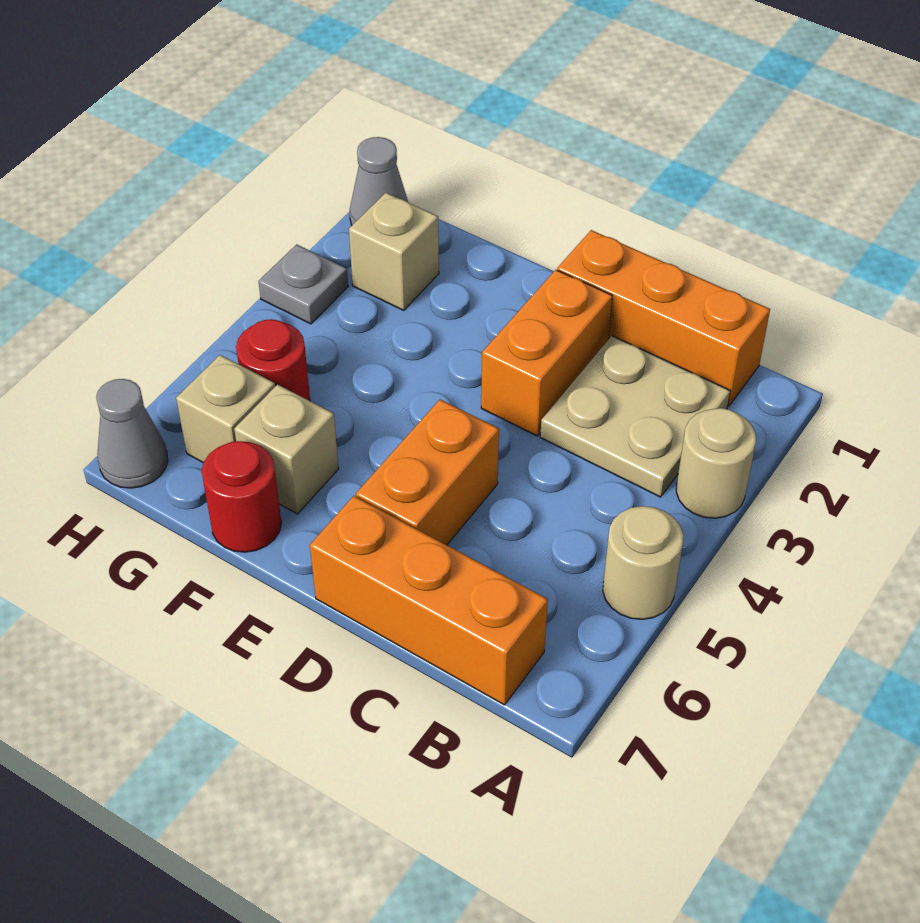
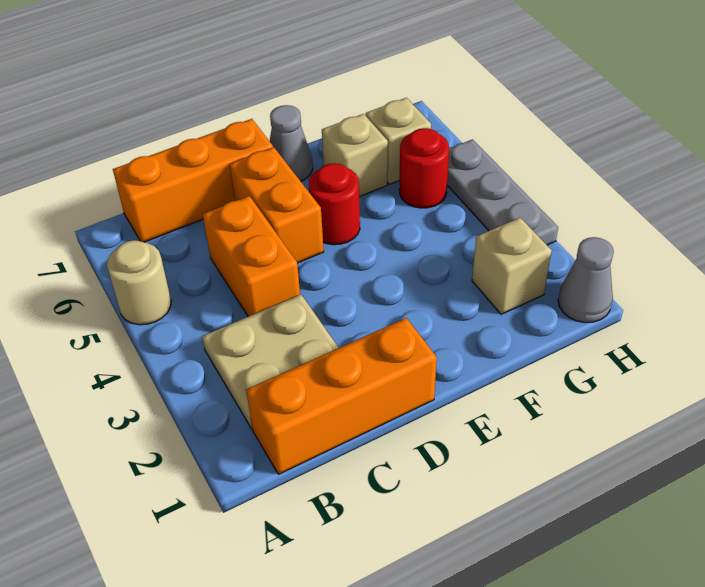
tan round brick A3 level 1 -> none
orange brick D2:D3 level 1 -> orange brick C4:C5 level 1
red round brick F7 level 1 -> red round brick E5 level 1
grey plate H3 level 1 -> grey plate H3:H5 level 1
grey cone H7 level 1 -> grey cone E7 level 1

